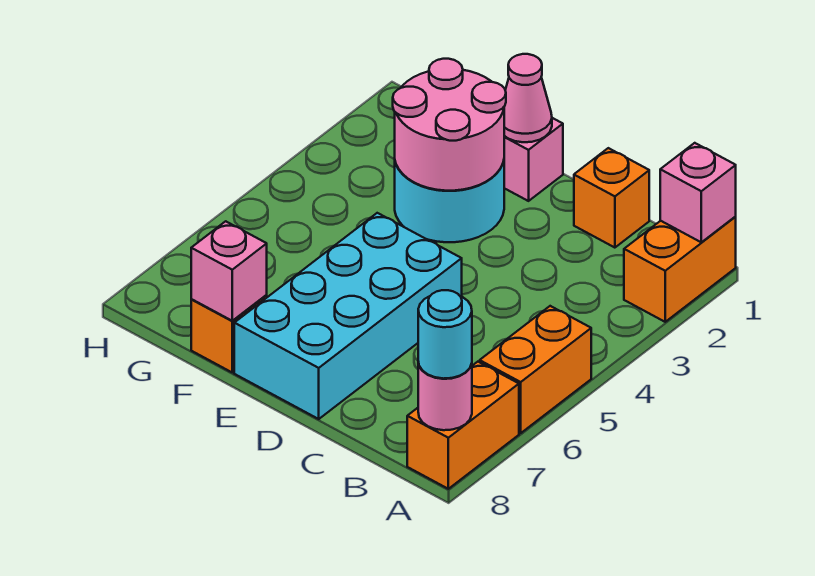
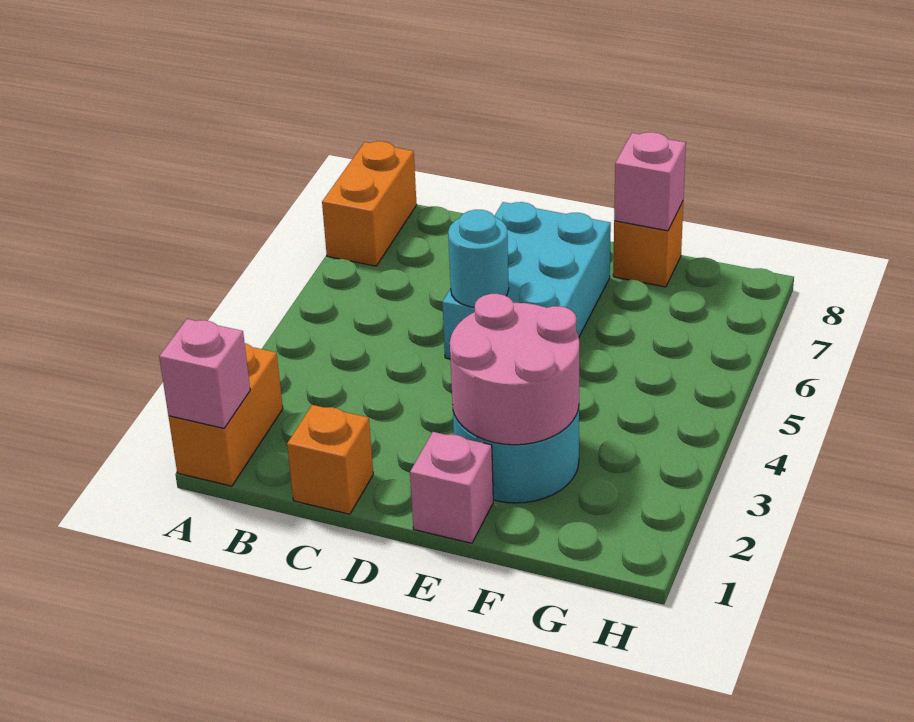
orange brick A5:A6 level 1 -> none
pink round brick A8 level 2 -> none
cyan round brick A8 level 3 -> cyan round brick D5 level 2
cyan brick D5:E8 level 1 -> cyan brick D5:E7 level 1
pink cone E1 level 2 -> none

